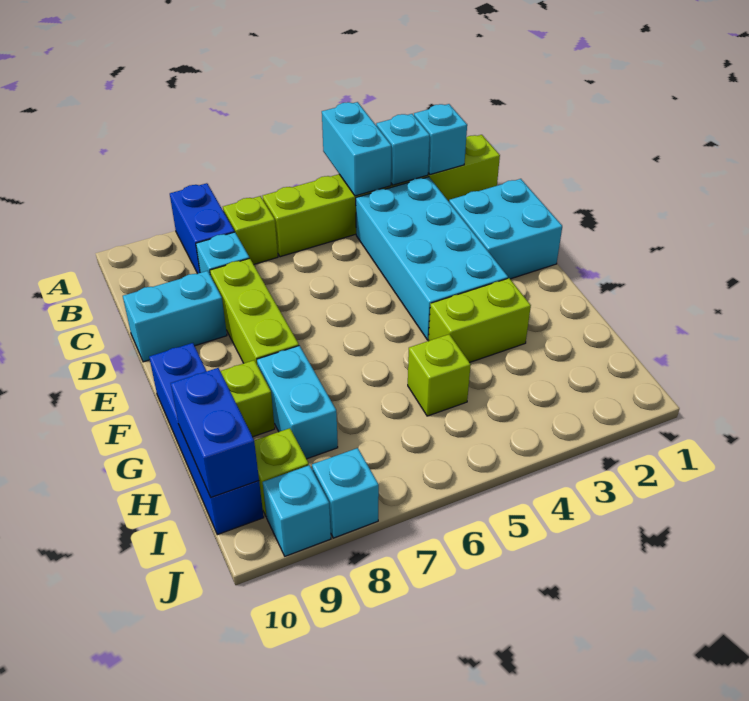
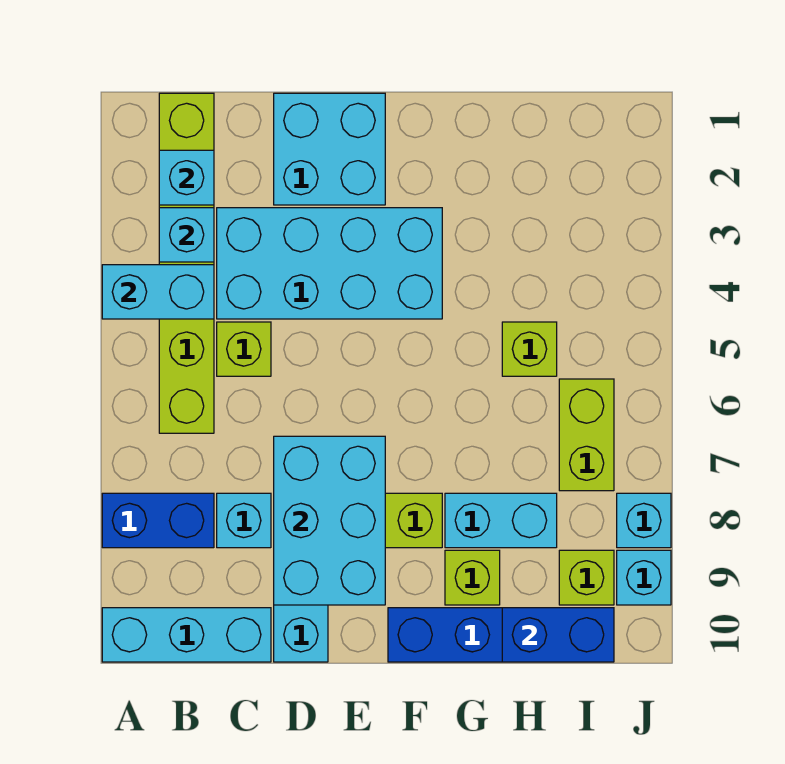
none -> cyan brick A10:C10 level 1
lime brick B7 level 1 -> lime brick C5 level 1
none -> cyan brick D7:E9 level 2
lime brick G3:G4 level 1 -> lime brick I6:I7 level 1

